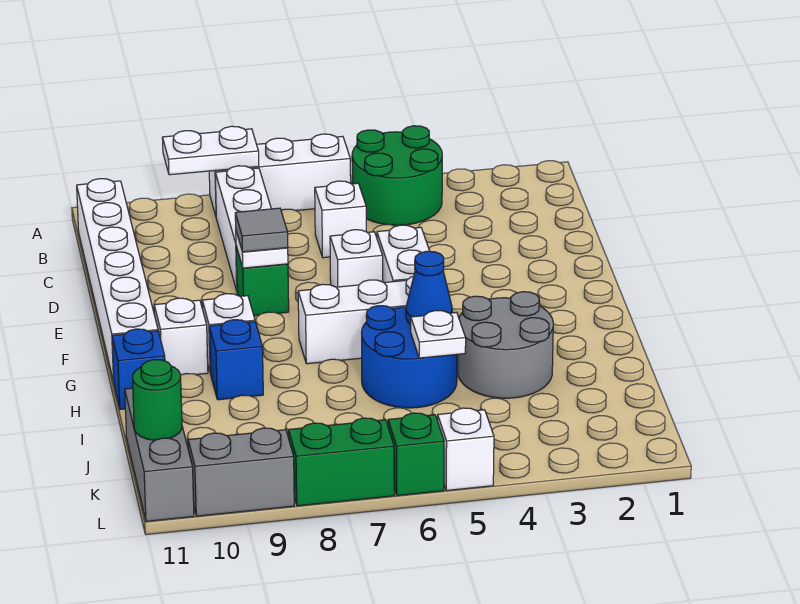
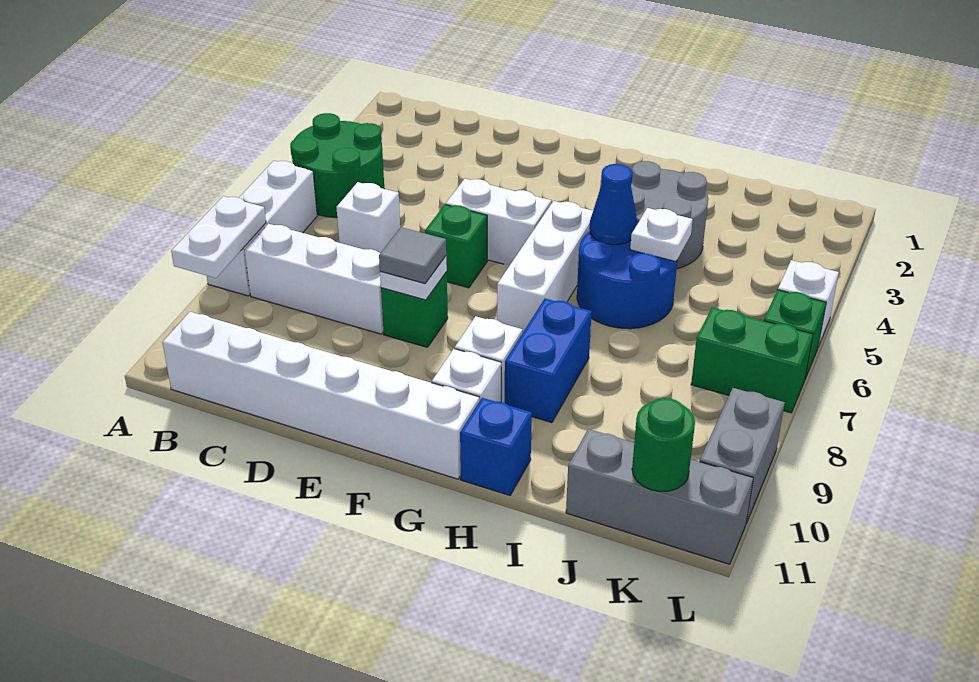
white brick E6 level 1 -> green brick E6 level 1
blue brick H9 level 1 -> blue brick H8:H9 level 1
green brick L7:L8 level 1 -> green brick K7:L7 level 1

